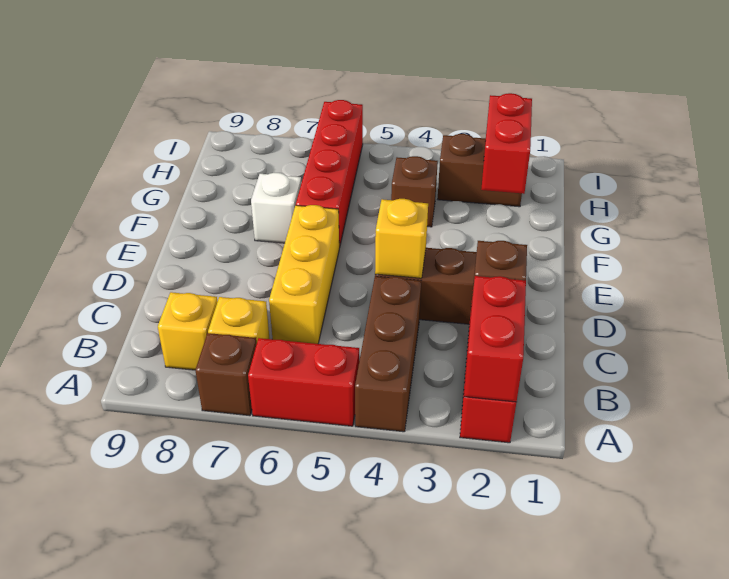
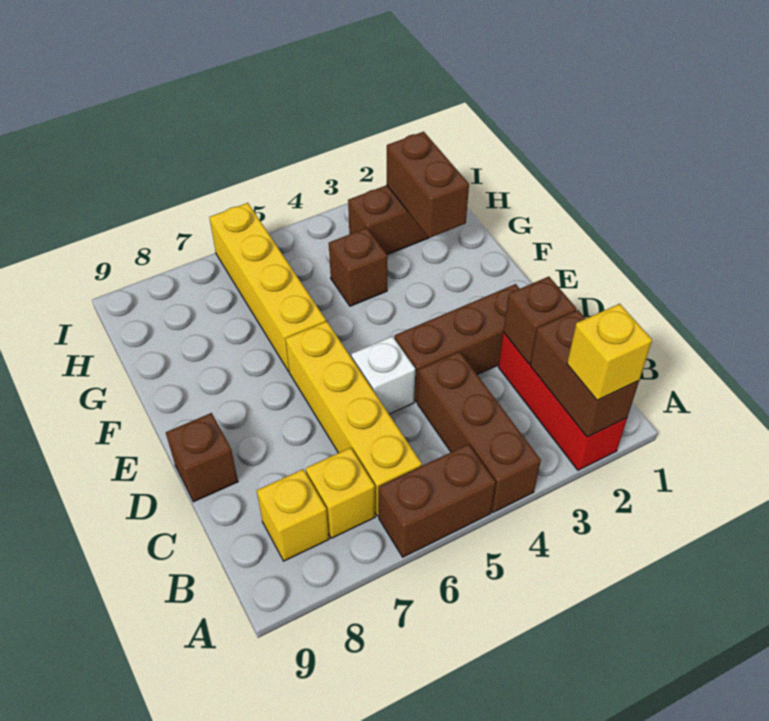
red brick A2:B2 level 2 -> brown brick A2:B2 level 2
red brick A5:A6 level 1 -> brown brick A5:A6 level 1
brown brick A7 level 1 -> brown brick D9 level 1
yellow brick C6:E6 level 1 -> yellow brick B6:E6 level 1
yellow brick D4 level 2 -> yellow brick A2 level 3
red brick F6:I6 level 1 -> yellow brick F6:I6 level 1
white brick F7 level 1 -> white brick D5 level 1
red brick G2:H2 level 2 -> brown brick G2:H2 level 2

